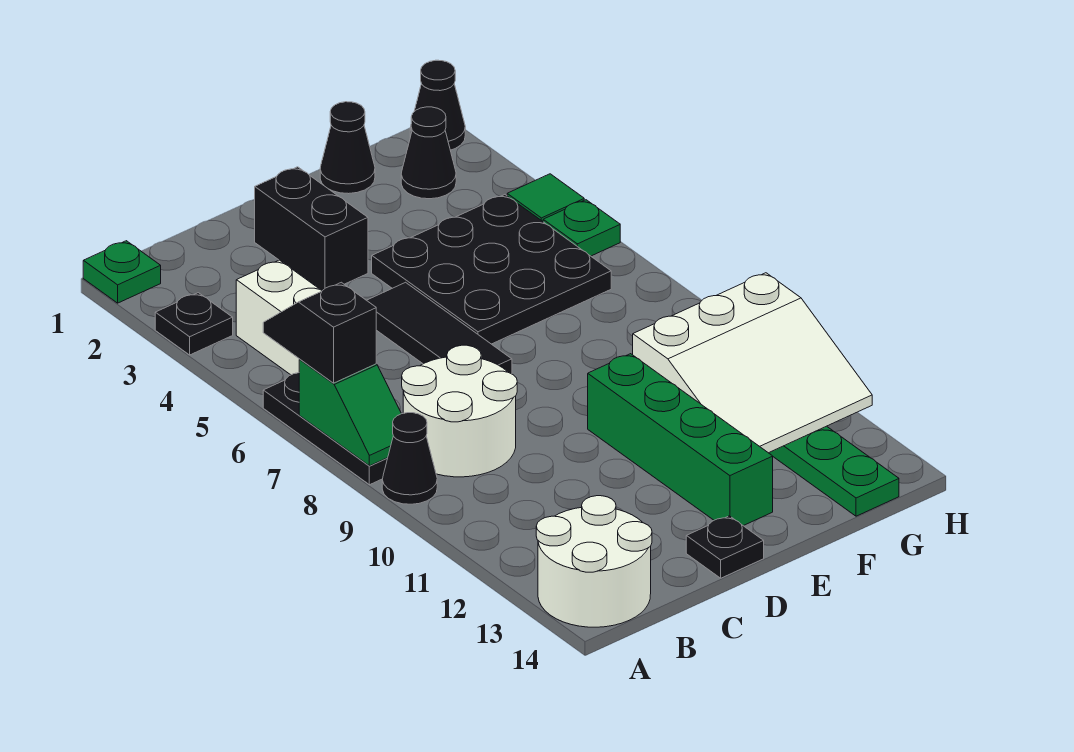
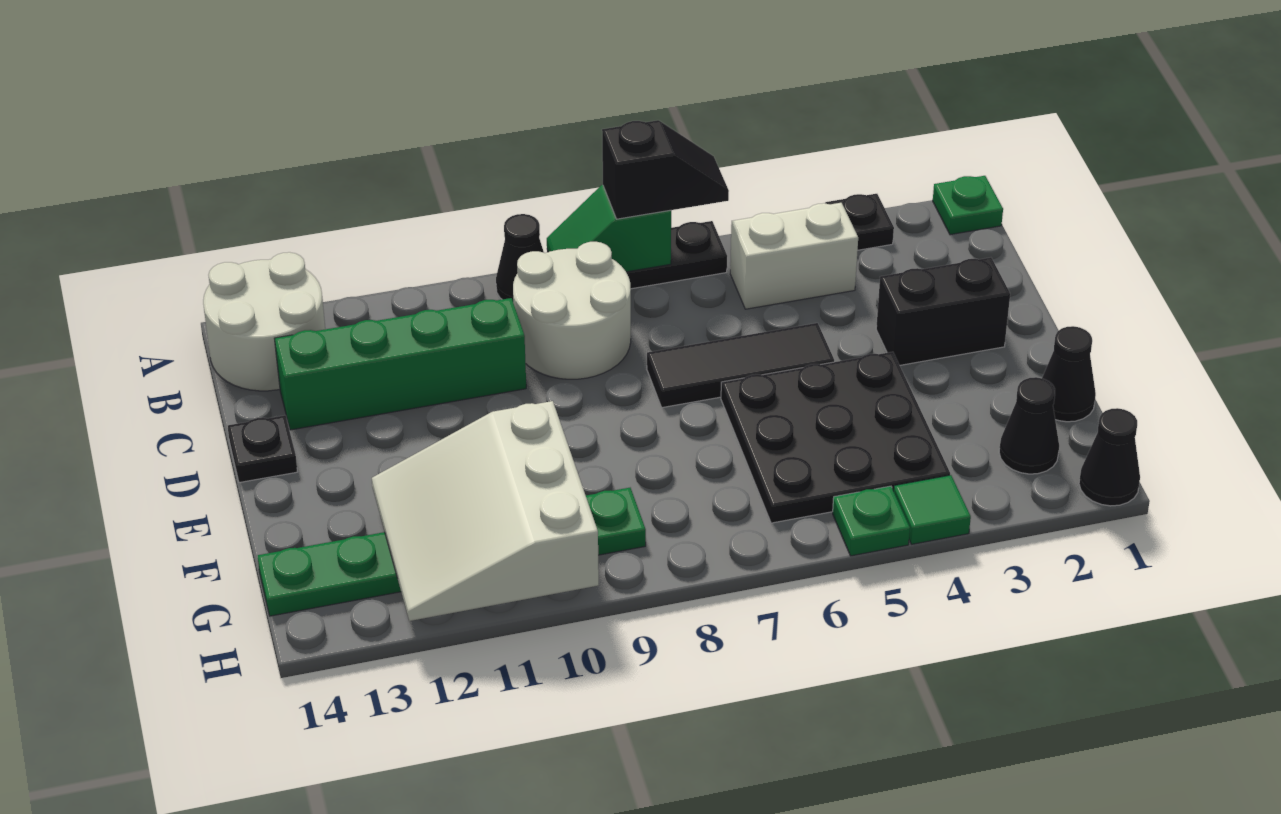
green brick E10:E13 level 1 -> green brick C10:C13 level 1

